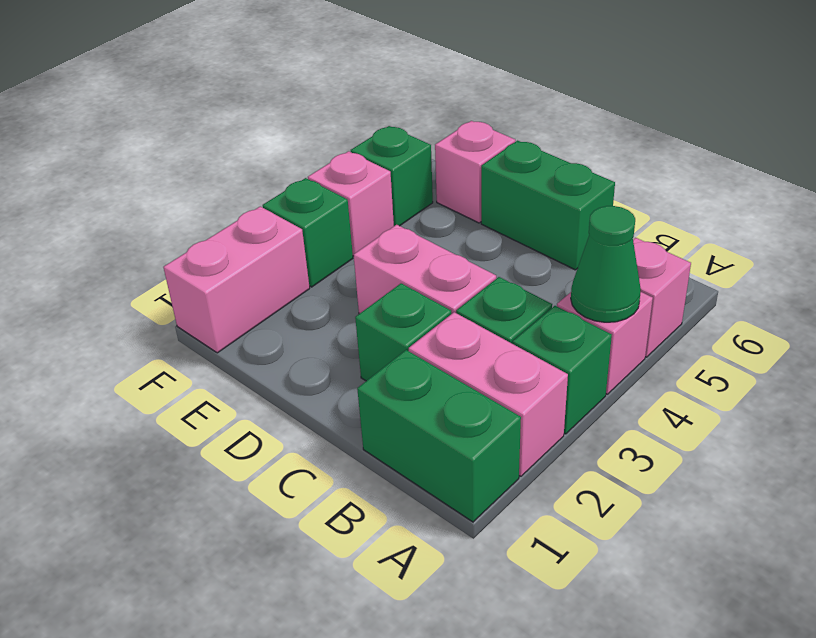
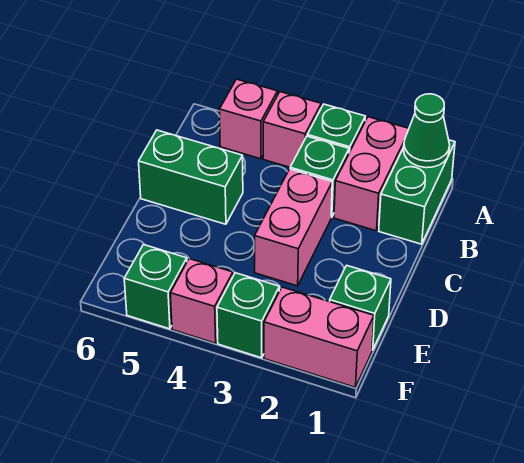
green cone A4 level 2 -> green cone A1 level 2
green brick C2 level 1 -> green brick E1 level 1
green brick C6:D6 level 1 -> green brick C5:C6 level 1
pink brick E6 level 1 -> none

